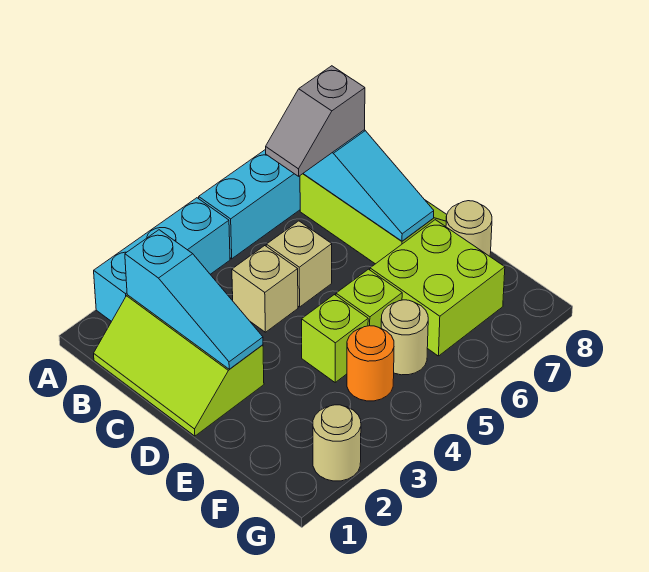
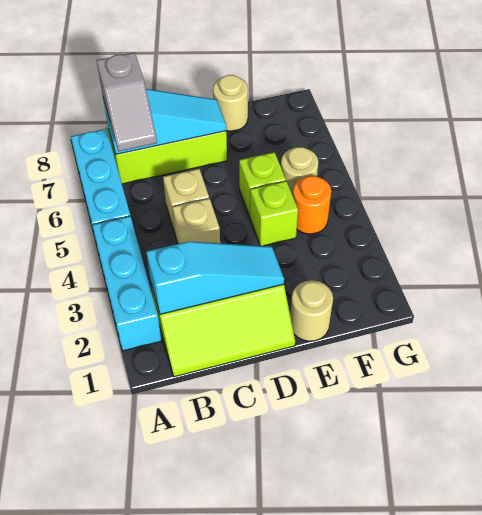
lime brick E6:F7 level 1 -> none
tan round brick G2 level 1 -> tan round brick E1 level 1

